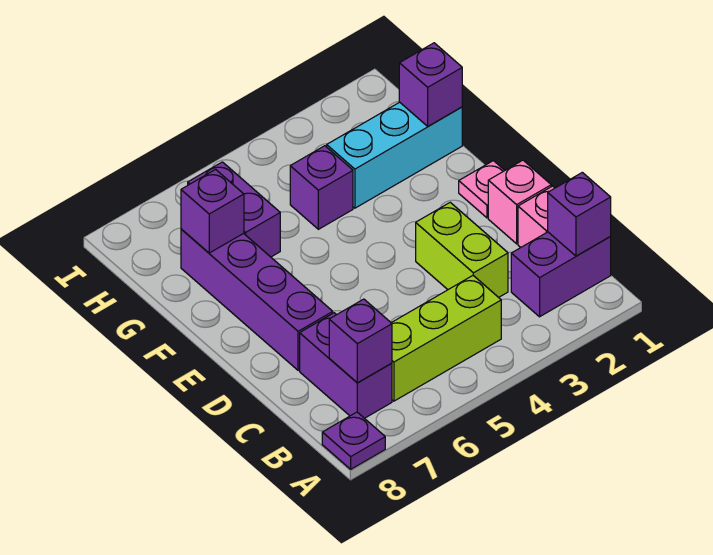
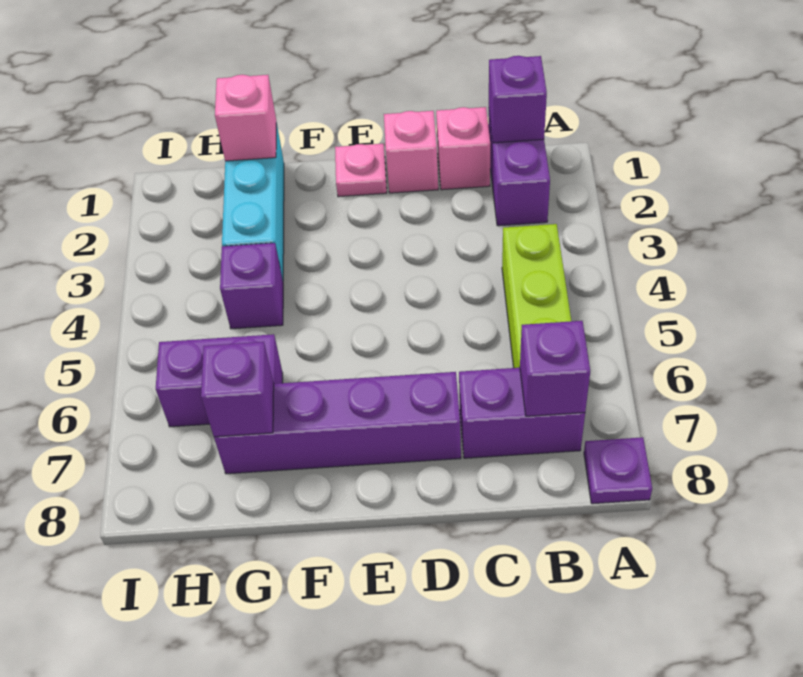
lime brick C3:D3 level 1 -> none
purple brick G1 level 2 -> pink brick G1 level 2

